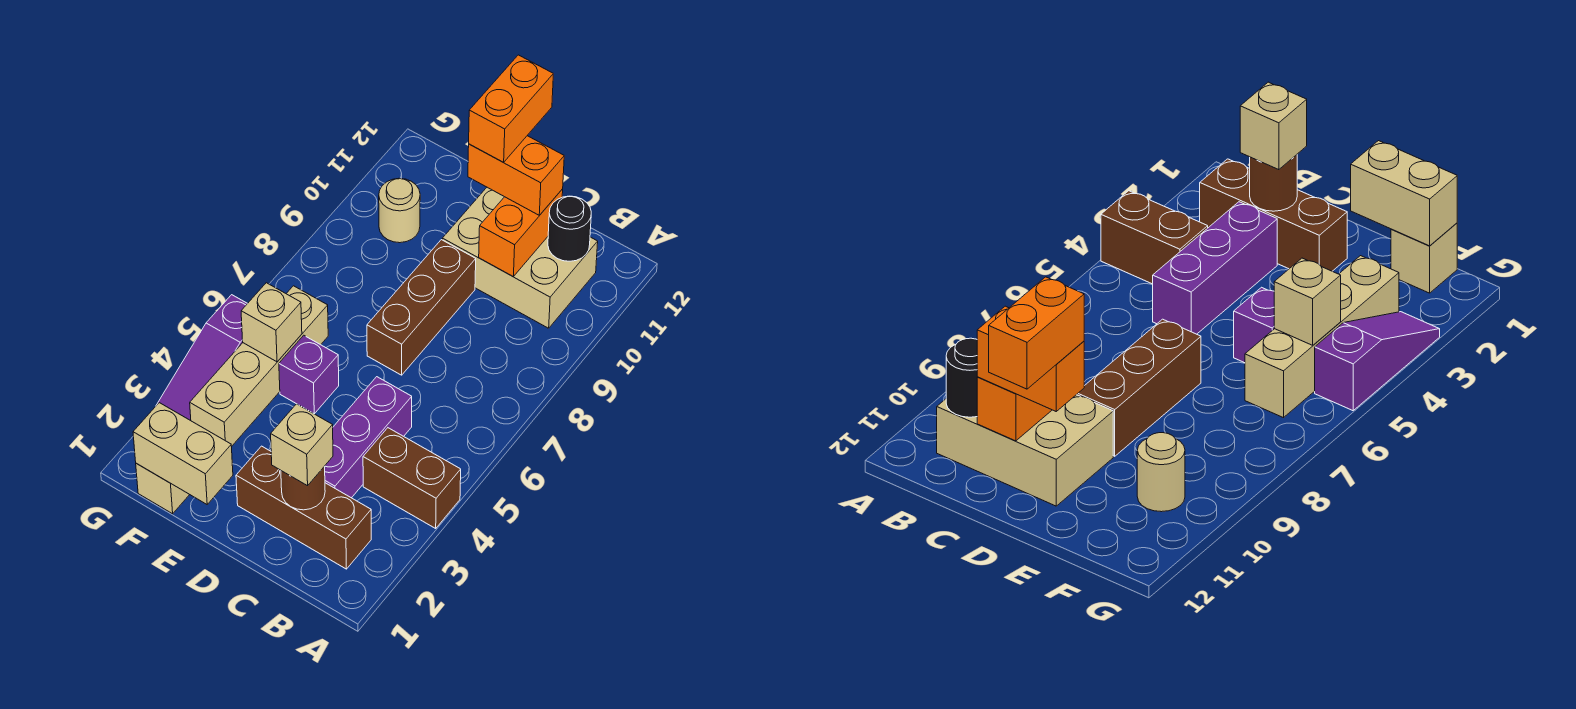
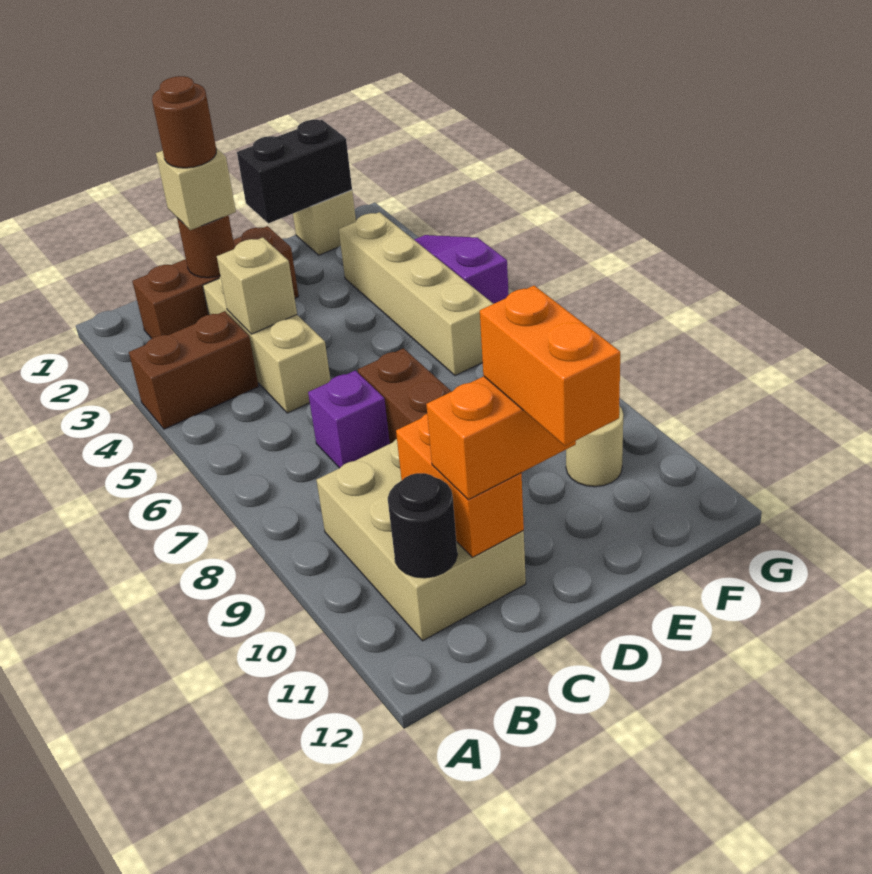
tan brick B10:D11 level 1 -> tan brick B9:C11 level 1
none -> brown round brick C2 level 4
purple brick C3:C5 level 1 -> tan brick C3:C5 level 1
tan brick E1:F1 level 2 -> black brick E1:F1 level 2
purple brick E5 level 1 -> purple brick C7 level 1
tan brick F5 level 2 -> tan brick C4 level 2

